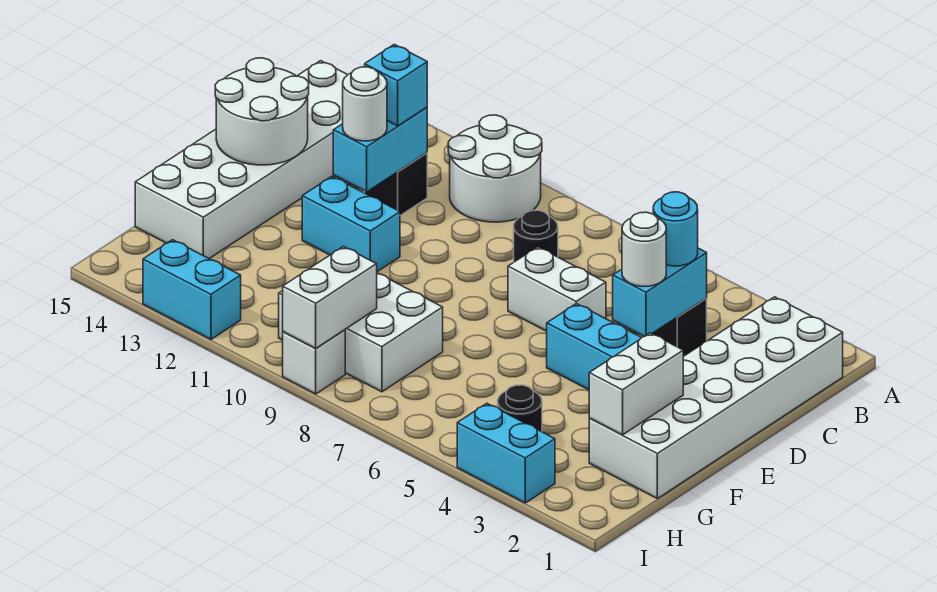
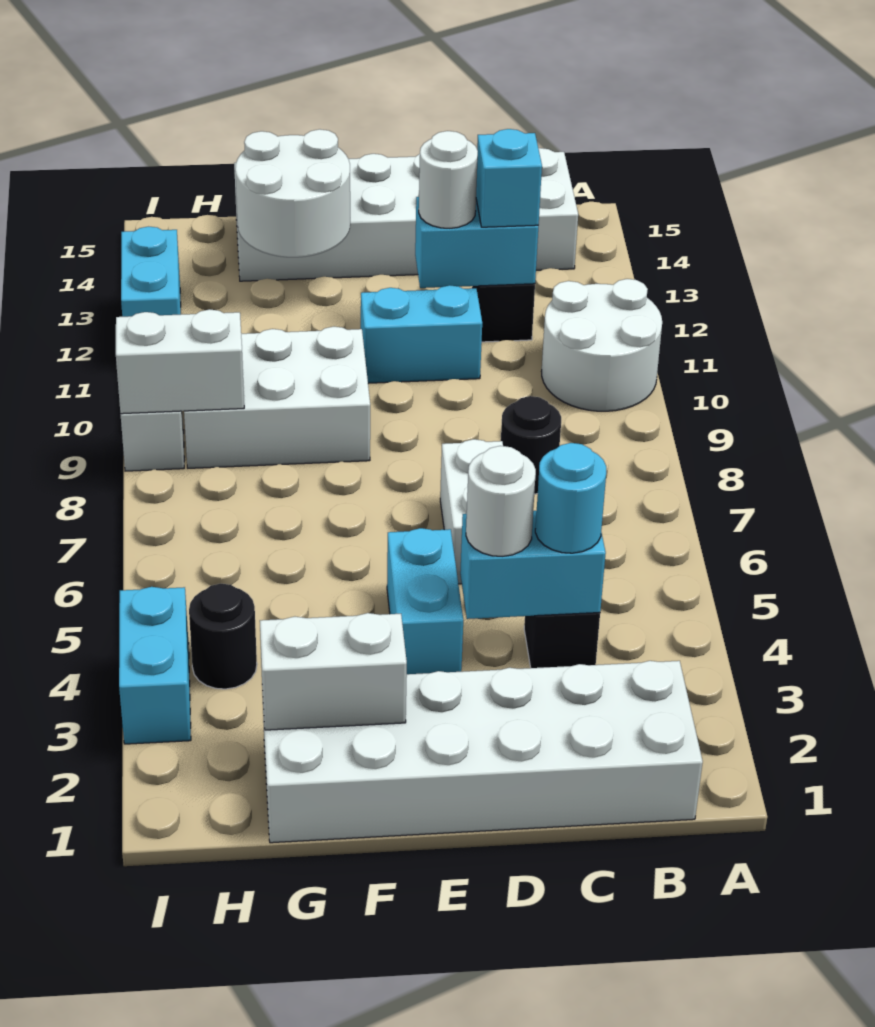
white round brick D14:E15 level 2 -> white round brick F13:G14 level 2
cyan brick E11:E12 level 1 -> cyan brick D11:E11 level 1
white brick G8:H10 level 1 -> white brick F9:H10 level 1

